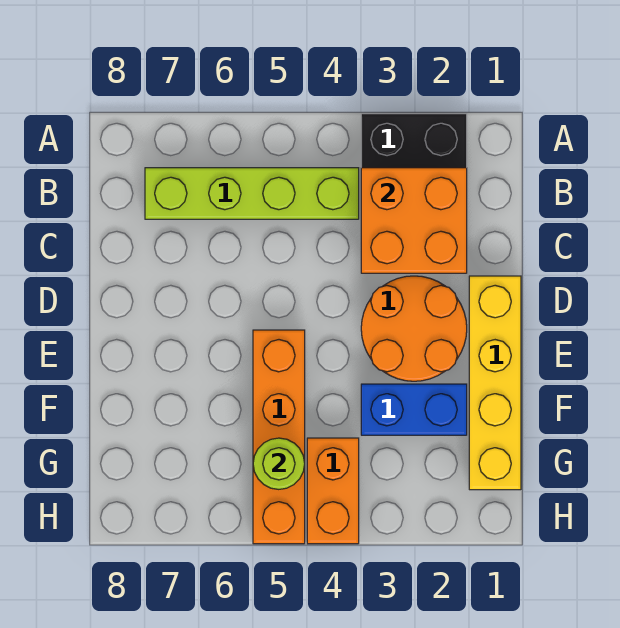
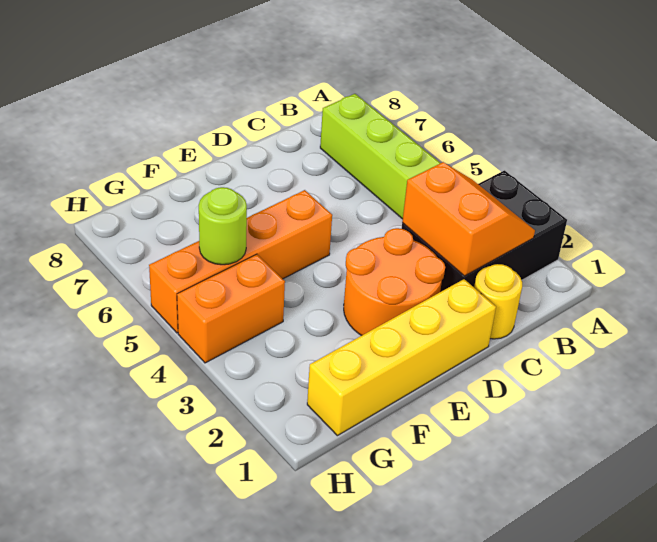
orange brick B2:C3 level 2 -> orange slope B2:C3 level 2 top C
none -> yellow round brick C1 level 1
blue brick F2:F3 level 1 -> none

